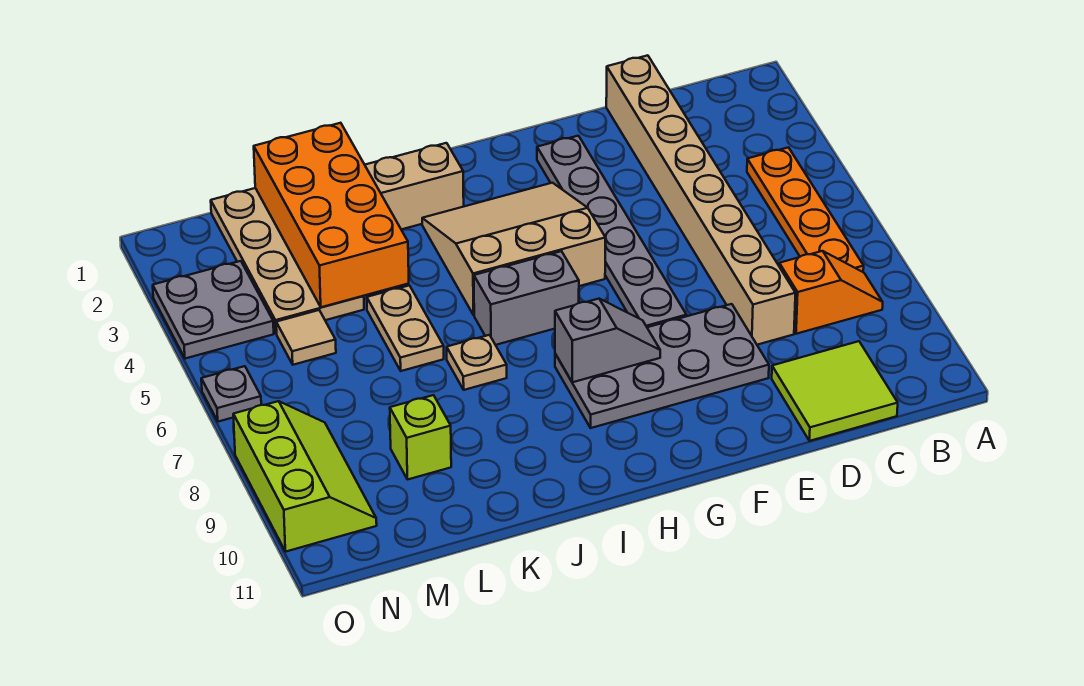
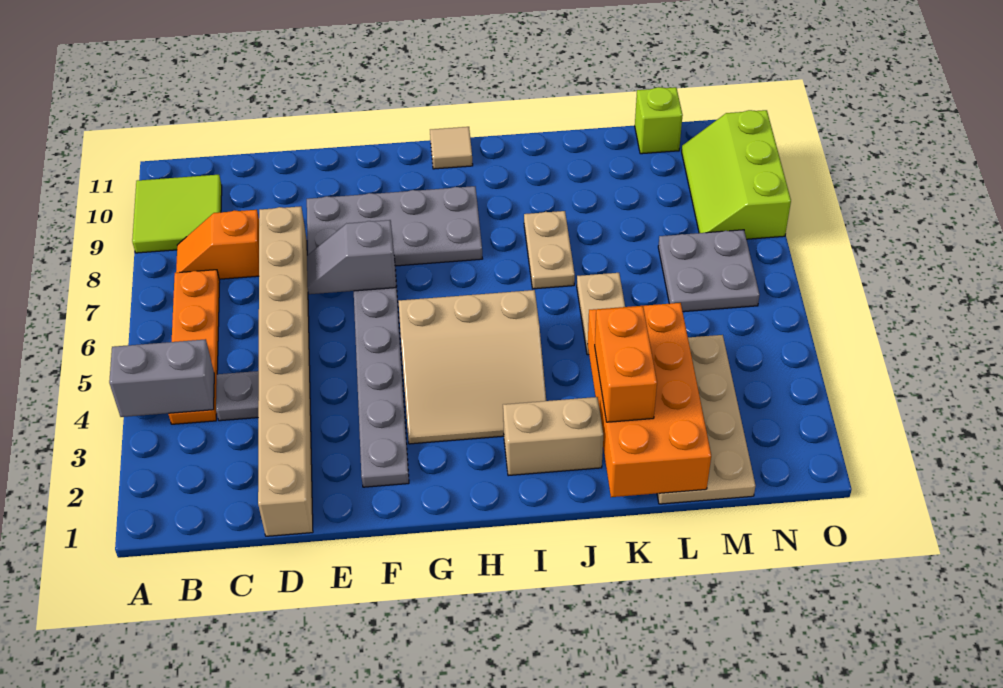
lime tile C10:D11 level 1 -> lime tile A9:B10 level 1
grey slope G8:H8 level 2 top H -> grey slope E7:F7 level 2 top F
grey brick H6:I6 level 1 -> grey brick A4:B4 level 2
tan plate J7 level 1 -> tan plate J7:J8 level 1
none -> orange brick K2:K3 level 3
lime brick L9 level 1 -> lime brick M11 level 1
tan tile M5 level 1 -> tan tile H11 level 1
grey plate N3:O4 level 1 -> grey plate M6:N7 level 1
grey plate O6 level 1 -> grey plate C4 level 1

